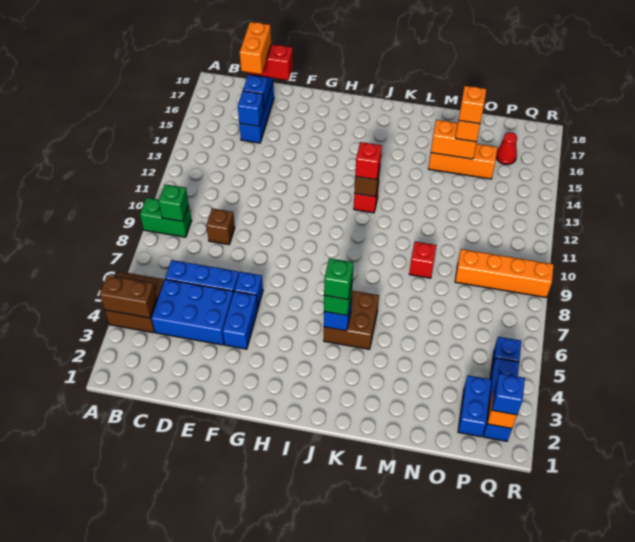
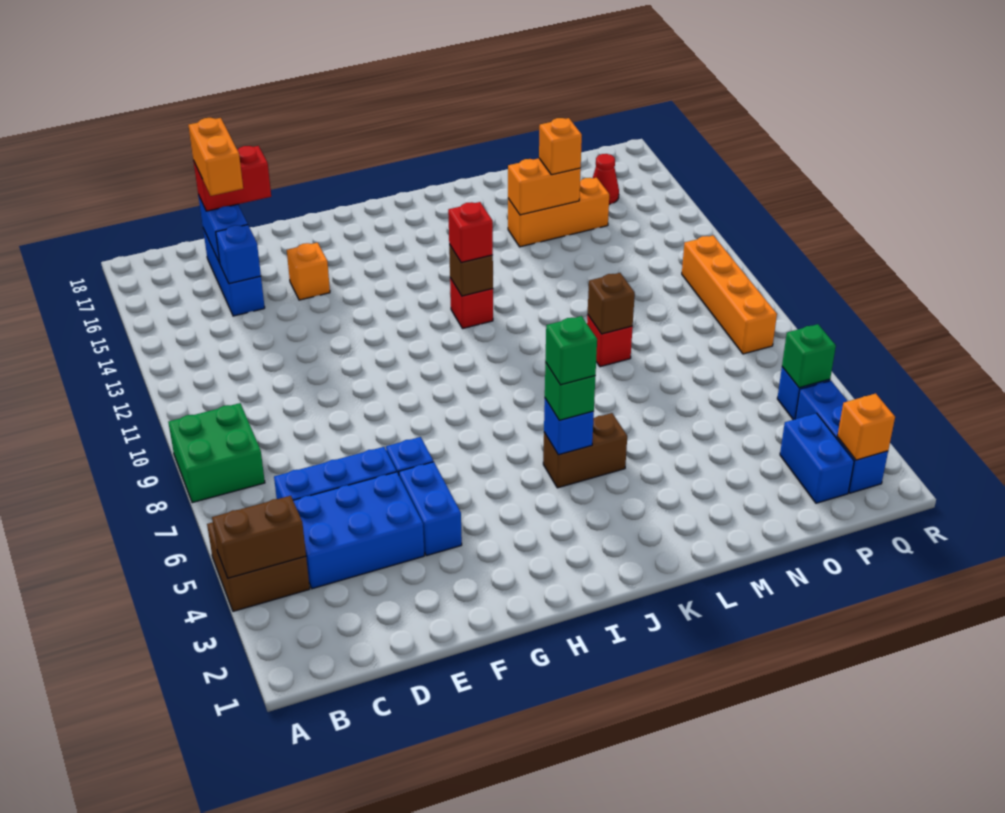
green brick A9:B9 level 1 -> green brick A8:B9 level 1
green brick B9 level 2 -> green brick Q5 level 2
brown brick D9 level 1 -> brown brick M9 level 2
brown brick J5:K6 level 1 -> brown brick J5:K5 level 1
orange brick N15 level 4 -> orange brick F15 level 1
orange brick O9:R9 level 1 -> orange brick Q8:Q11 level 1
blue brick Q2 level 3 -> none

